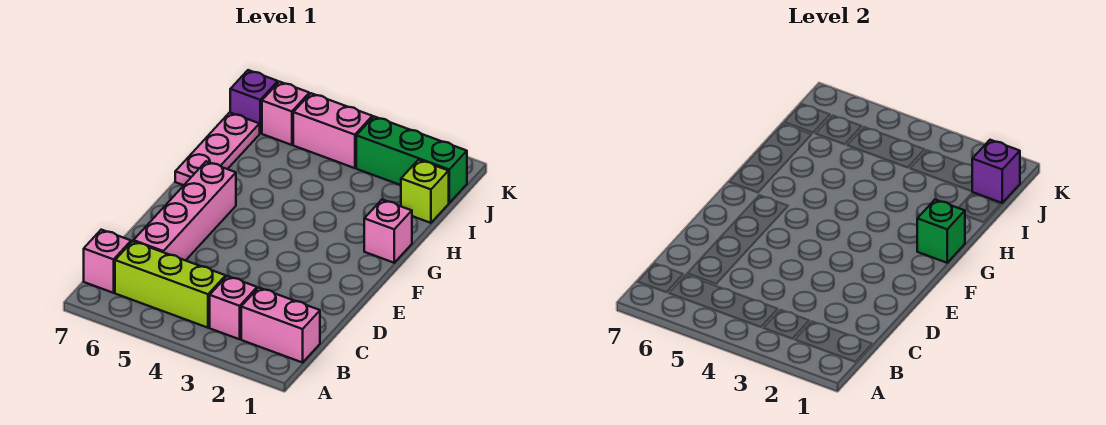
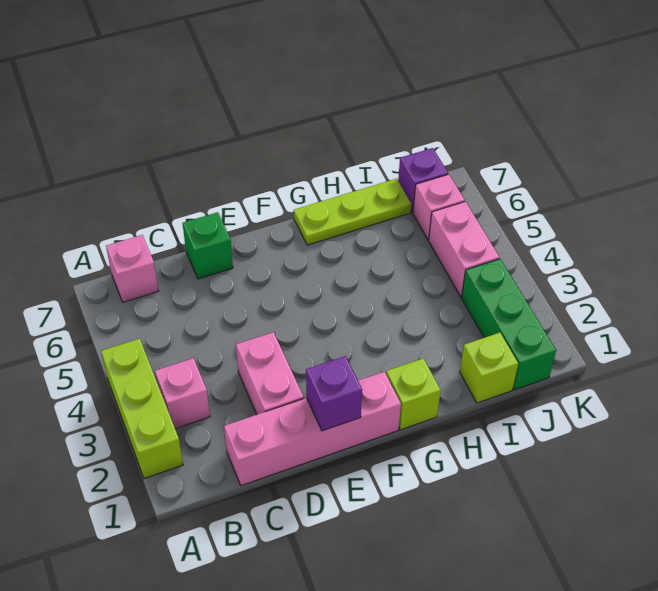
pink brick B1:B2 level 1 -> pink brick D2:D3 level 1
lime brick B4:B6 level 1 -> lime brick A2:A4 level 1
pink brick C6:F6 level 1 -> pink brick C1:F1 level 1
pink brick G1 level 1 -> lime brick G1 level 1
green brick G1 level 2 -> green brick D7 level 1
pink plate G7:I7 level 1 -> lime plate G7:I7 level 1
purple brick J1 level 2 -> purple brick E1 level 2

